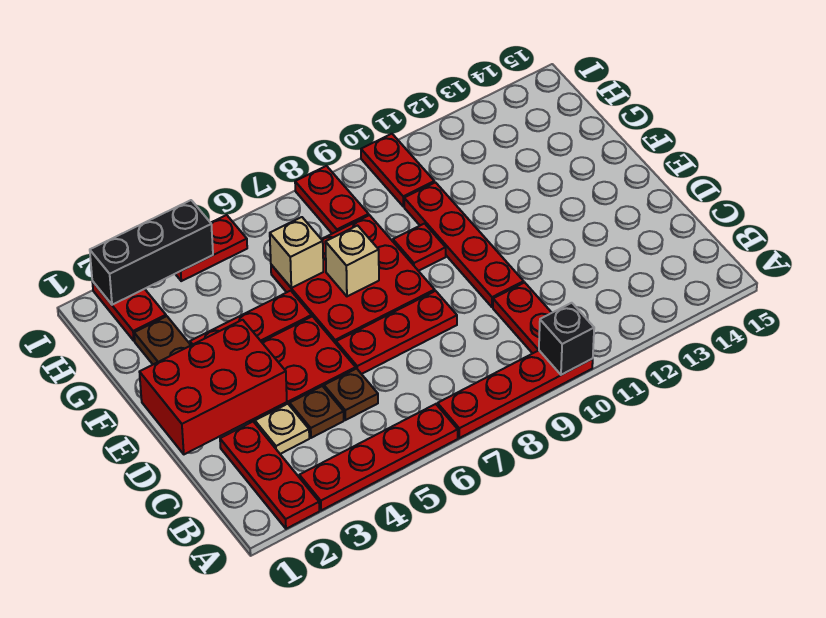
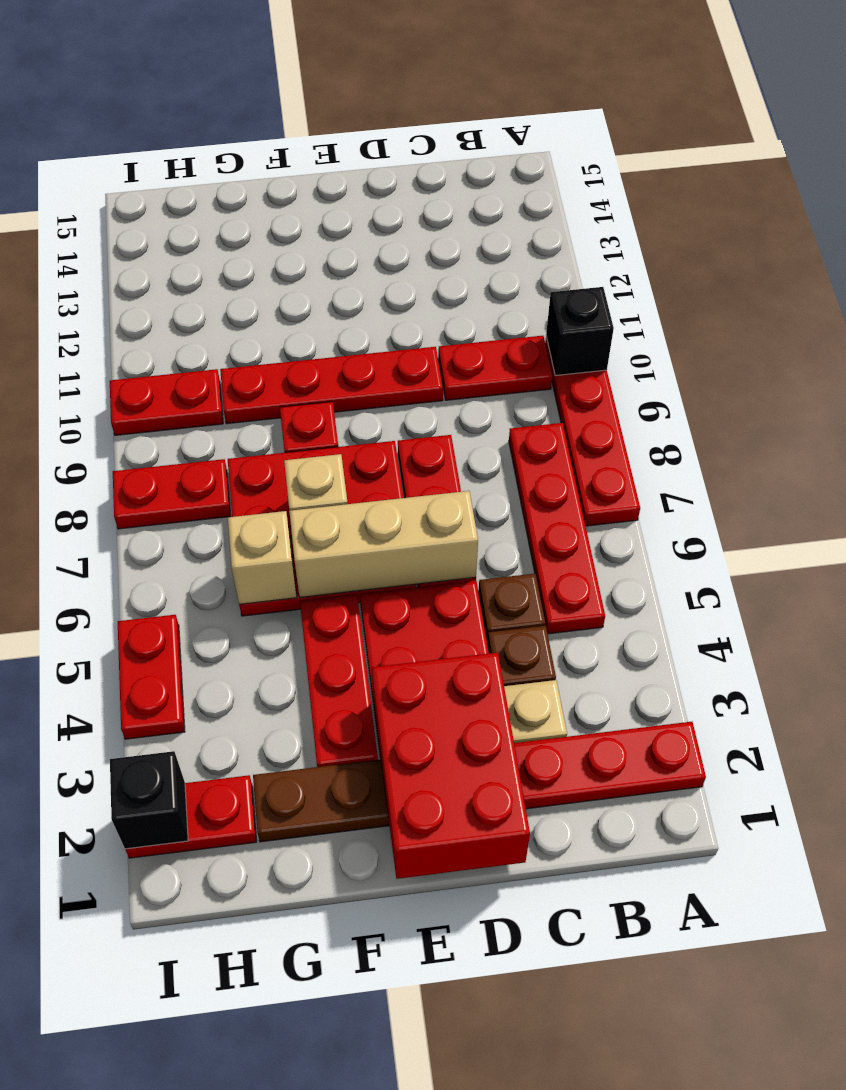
red plate A3:A6 level 1 -> red plate B5:B8 level 1
none -> tan brick D6:F6 level 2
black brick I2:I4 level 2 -> black brick I2 level 2

